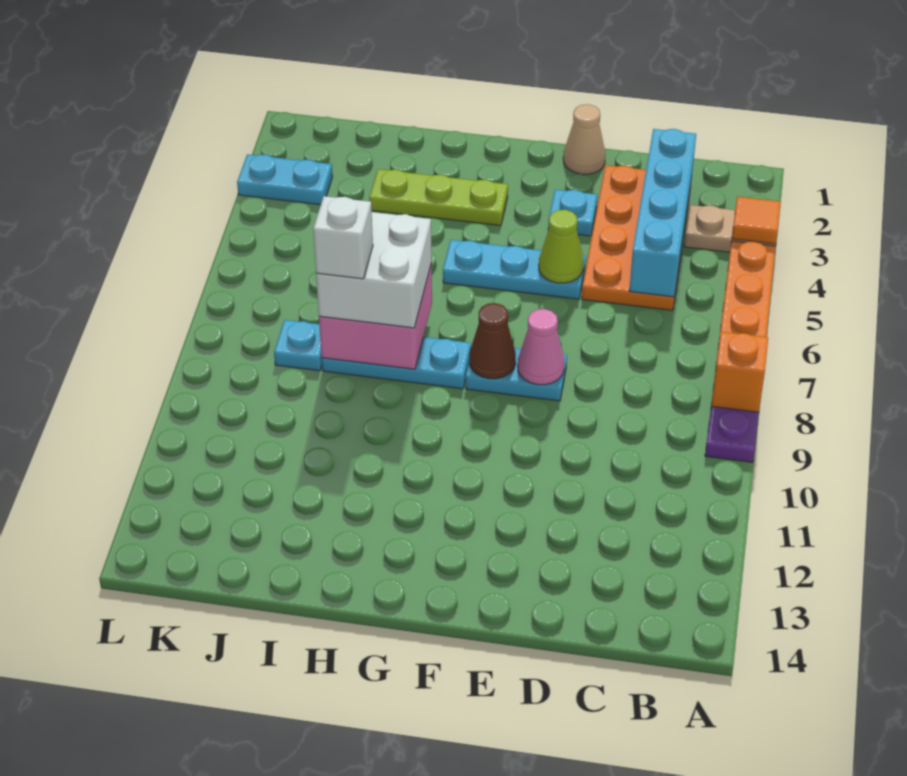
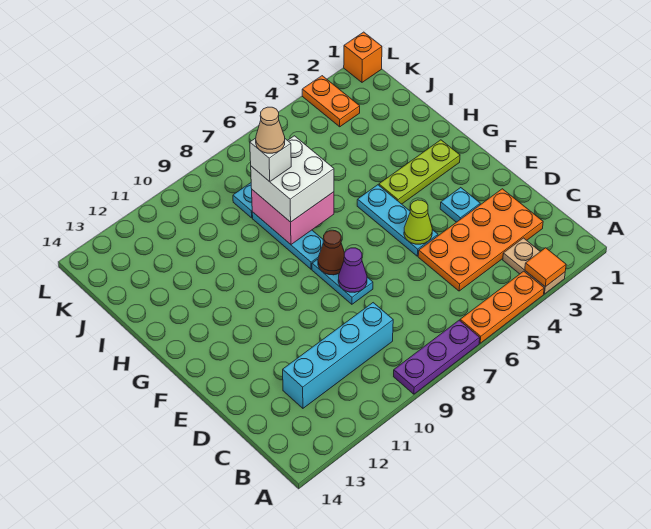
orange brick A8 level 2 -> orange brick L1 level 1
cyan brick C2:C5 level 2 -> cyan brick C9:C12 level 1
tan cone E1 level 1 -> tan cone I8 level 5
pink cone E8 level 2 -> purple cone E8 level 2
lime plate G3:I3 level 1 -> lime plate G2:G4 level 1
cyan plate K3:L3 level 1 -> orange plate K3:L3 level 1

